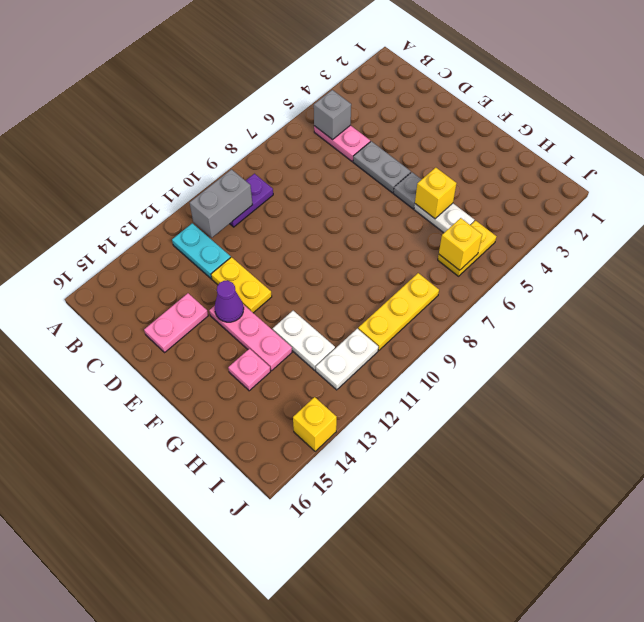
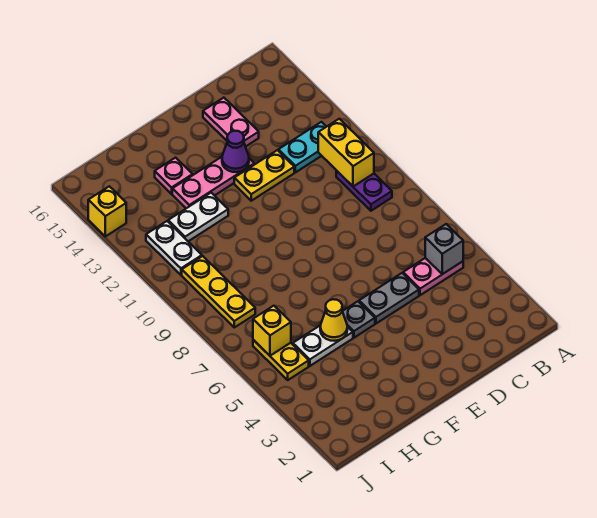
grey brick B10:B11 level 2 -> yellow brick B10:B11 level 2
yellow brick G5 level 2 -> yellow cone G5 level 2

